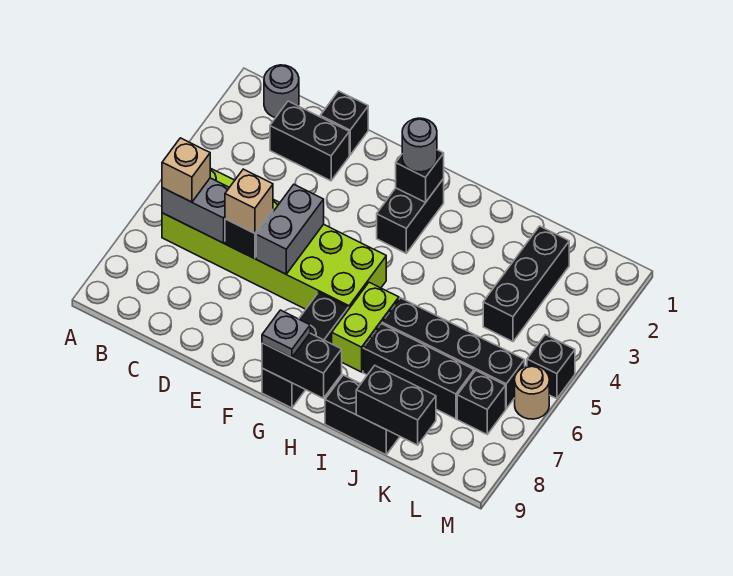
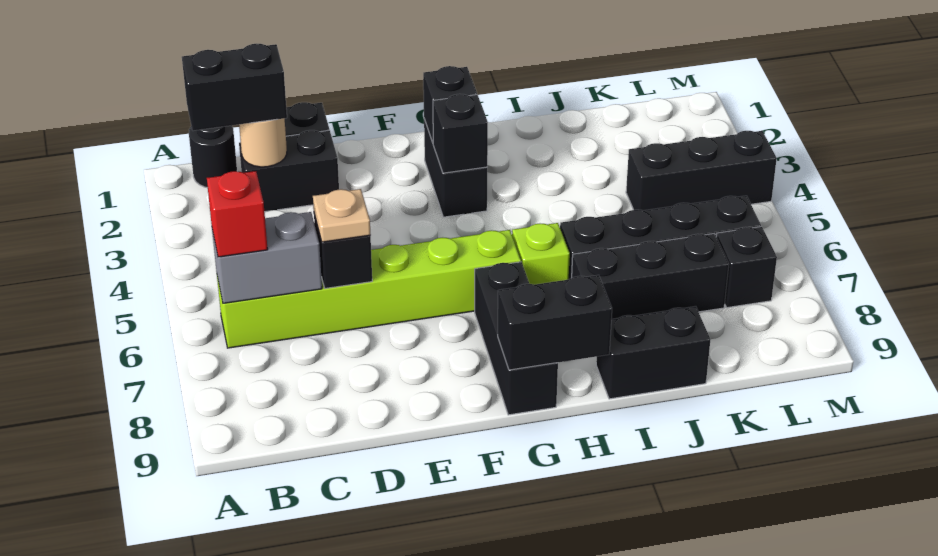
grey round brick B1 level 1 -> black round brick B1 level 1
lime brick B5:G6 level 1 -> lime brick B6:G6 level 1
tan brick B6 level 3 -> red brick B6 level 3
tan brick D6 level 3 -> tan plate D6 level 3
grey brick E5:E6 level 2 -> none
grey round brick G2 level 3 -> none
grey plate G9 level 3 -> none
lime brick H6:H7 level 1 -> lime brick H6 level 1
black brick J9:K9 level 2 -> black brick B2:C2 level 3
black brick K2:K4 level 1 -> black brick K4:M4 level 1
black brick M5 level 1 -> black brick G3 level 2
tan round brick M6 level 1 -> tan round brick C2 level 2

